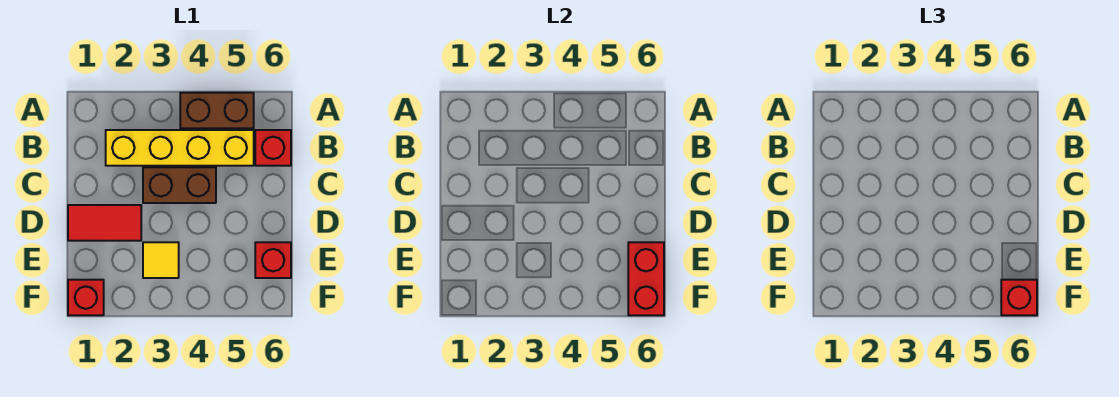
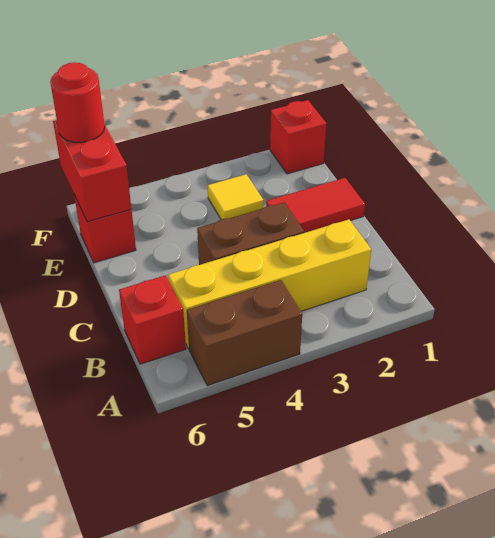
red brick F6 level 3 -> red round brick F6 level 3

